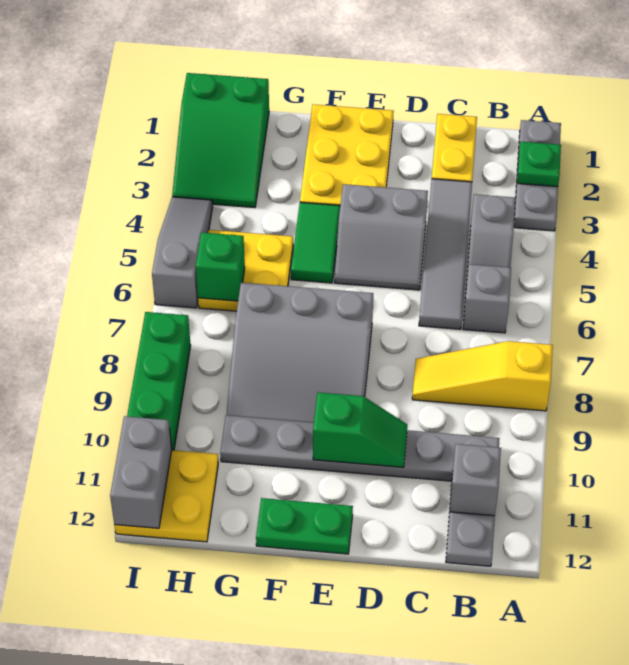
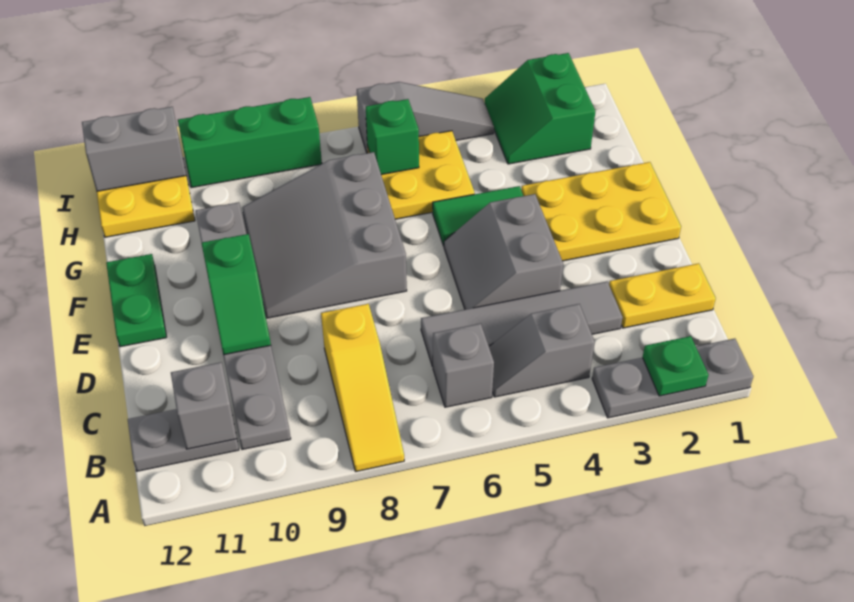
yellow slope A8:C8 level 1 top A -> yellow slope A8:C8 level 1 top C
green slope H1:I3 level 1 top 1 -> green slope H2:I3 level 1 top 2

